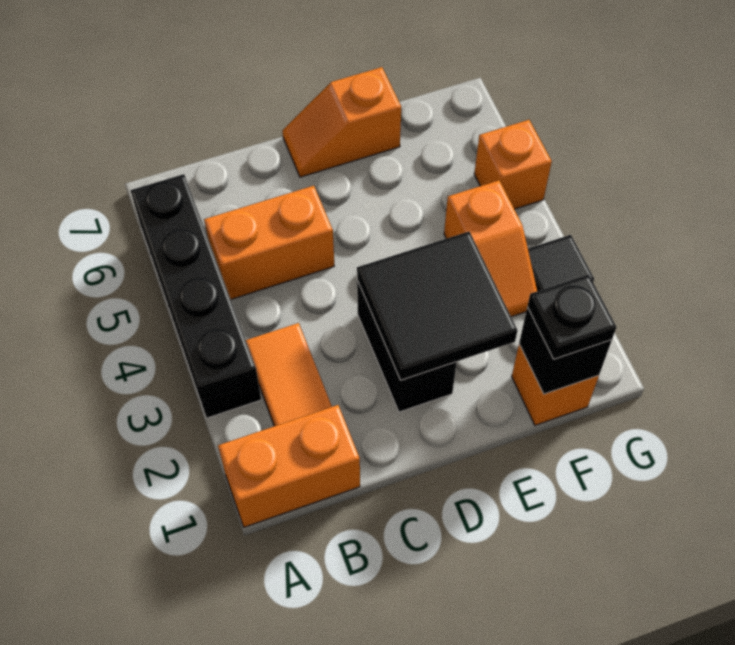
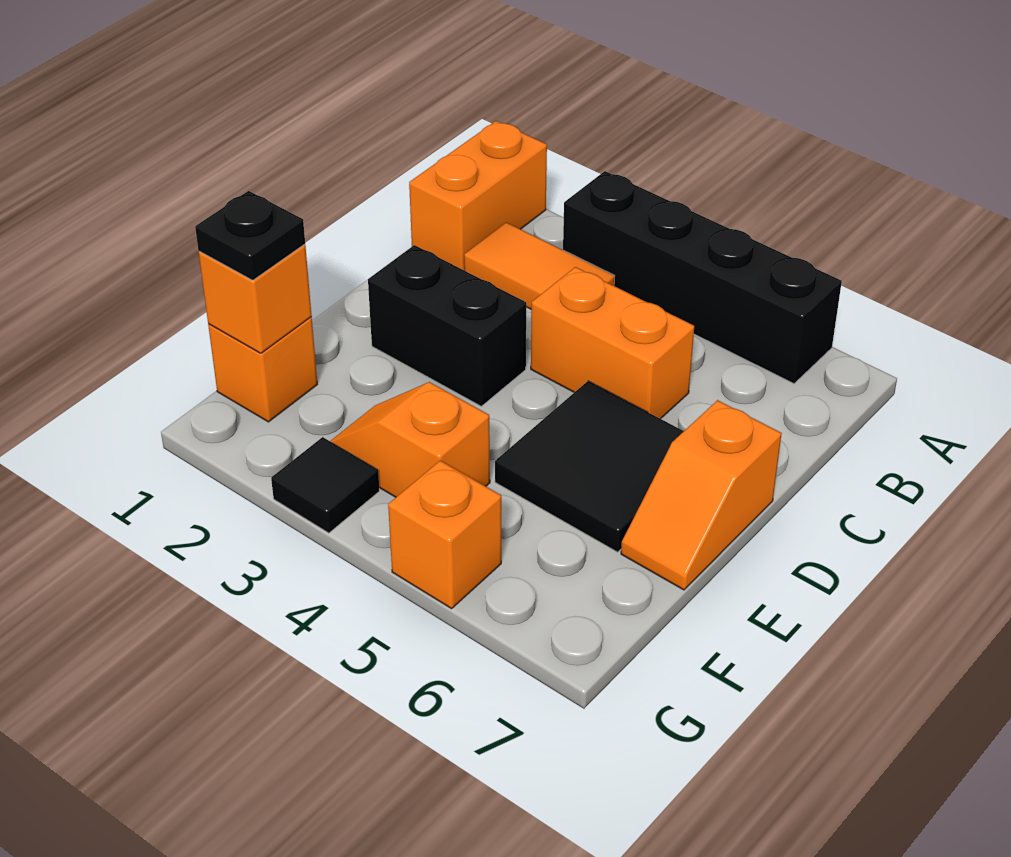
orange brick B5:C5 level 1 -> orange brick C4:C5 level 1
black tile D2:E3 level 2 -> black tile D5:E6 level 1
orange slope D7:E7 level 1 top E -> orange slope D7:E7 level 1 top D
black brick F1 level 2 -> orange brick F1 level 2

